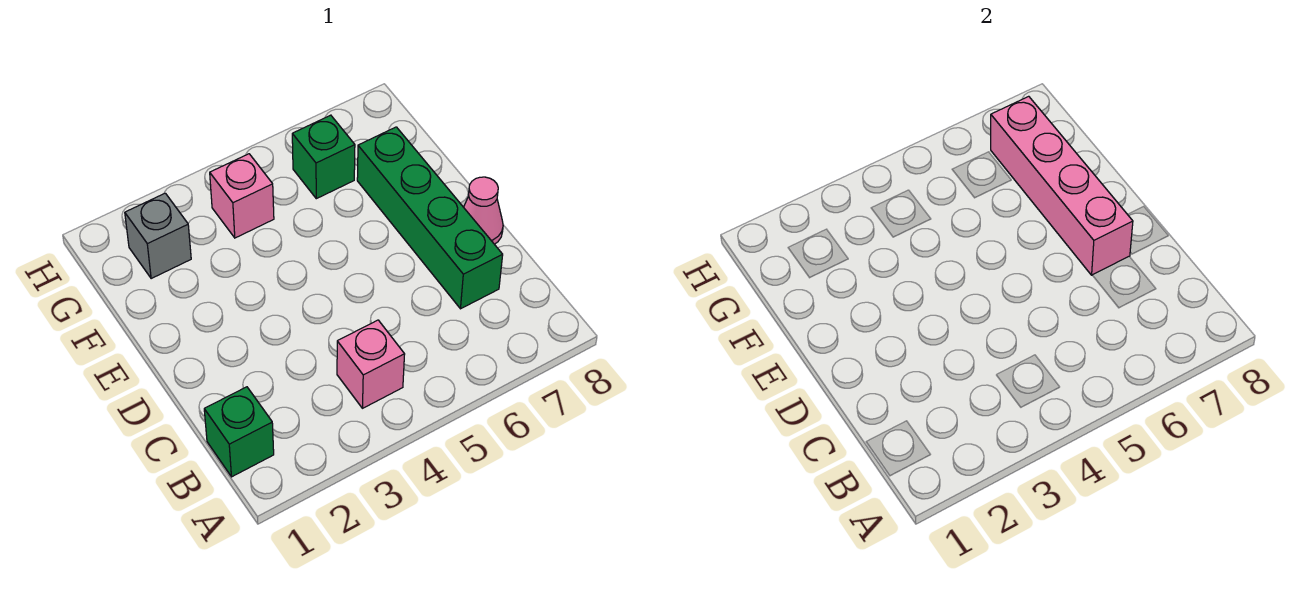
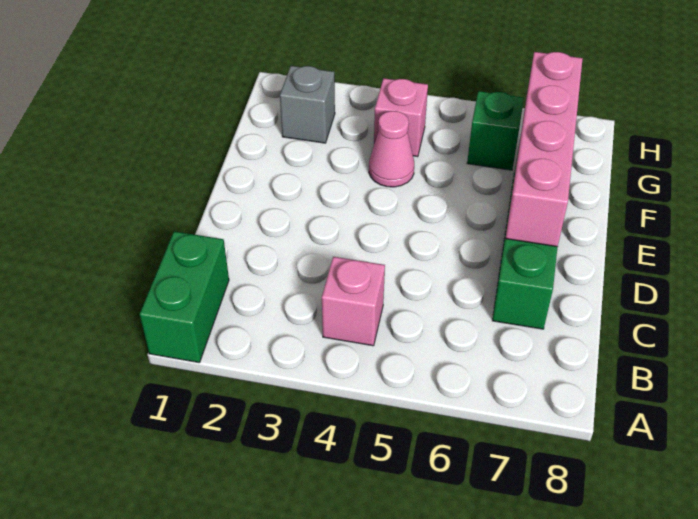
green brick B1 level 1 -> green brick A1:B1 level 1
pink cone D8 level 1 -> pink cone F4 level 1

